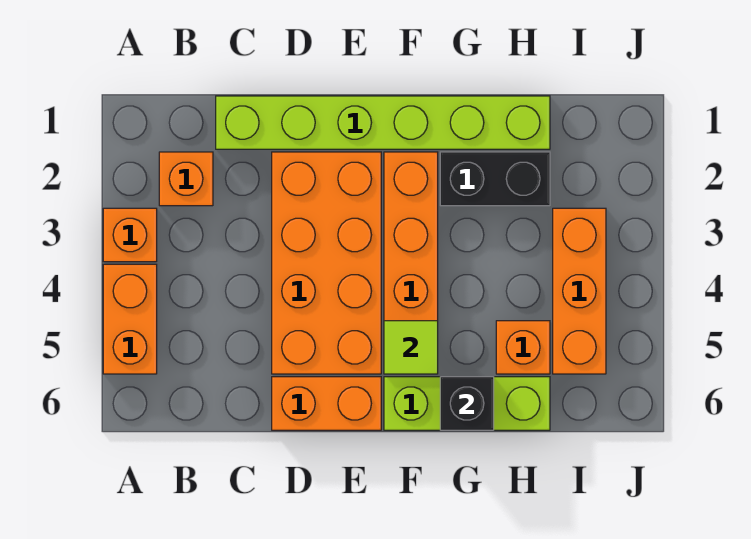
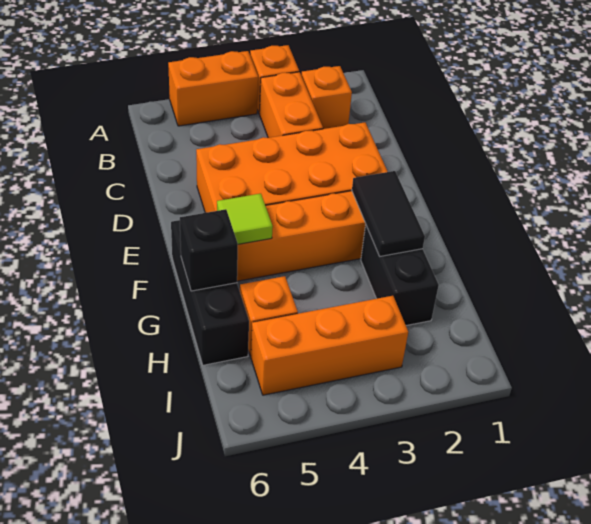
lime brick C1:H1 level 1 -> none
orange brick D6:E6 level 1 -> orange brick B3:C3 level 1
none -> black tile F2:G2 level 2
lime brick F6:H6 level 1 -> black brick F6:H6 level 1

